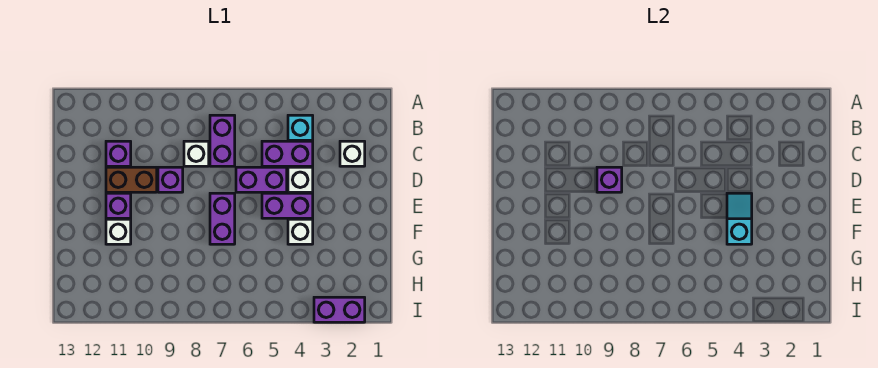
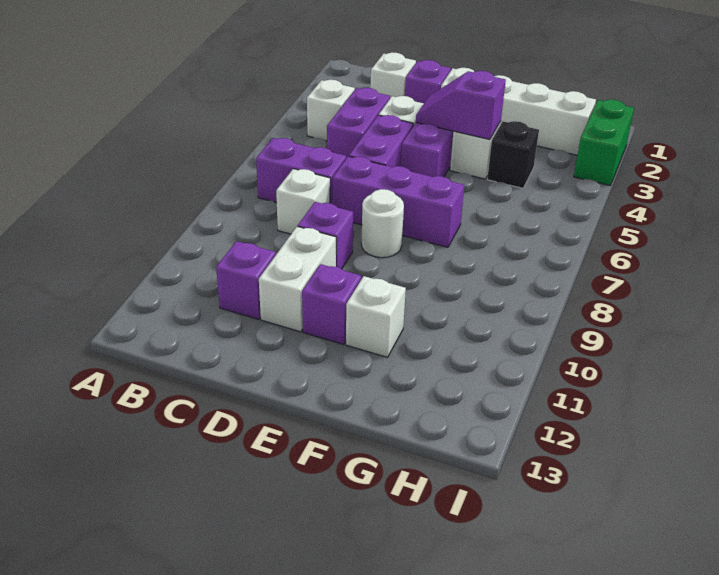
cyan brick B4 level 1 -> white brick B4 level 1
purple brick D9 level 2 -> purple brick D2 level 1
brown brick D10:D11 level 1 -> white brick D10:D11 level 1
none -> white brick E2:H2 level 1
cyan slope E4:F4 level 2 top F -> purple slope E4:F4 level 2 top F
purple brick E7:F7 level 1 -> purple brick D7:F7 level 1
none -> white round brick E8 level 1
none -> black brick G4 level 1
purple brick I2:I3 level 1 -> green brick I2:I3 level 1

